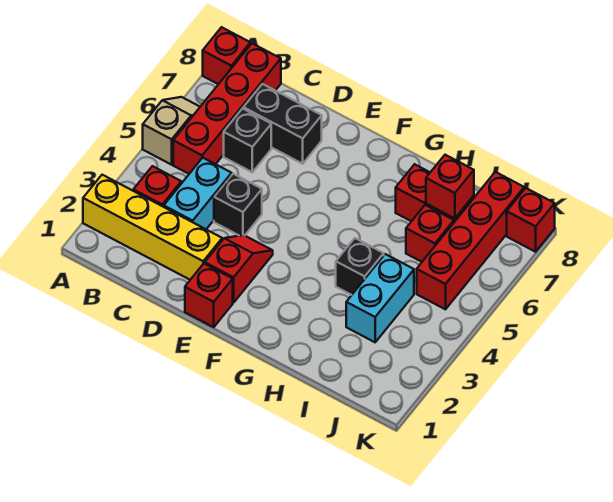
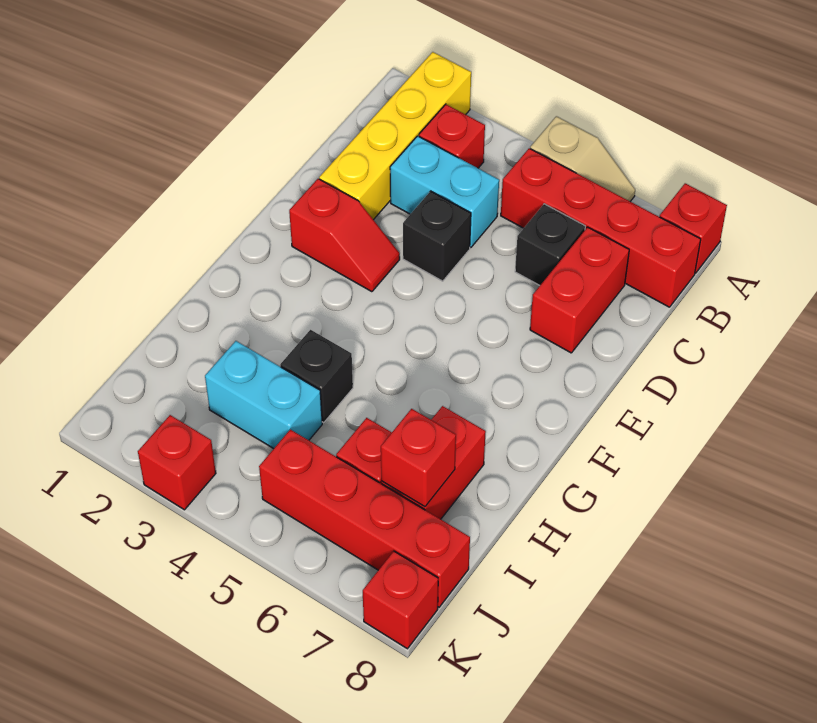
black brick C7:D7 level 1 -> red brick C7:D7 level 1
red brick E1 level 1 -> red brick K3 level 1

